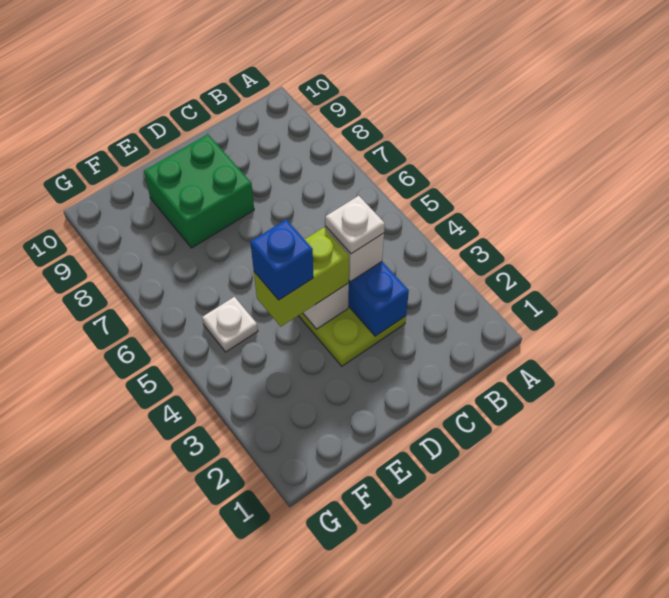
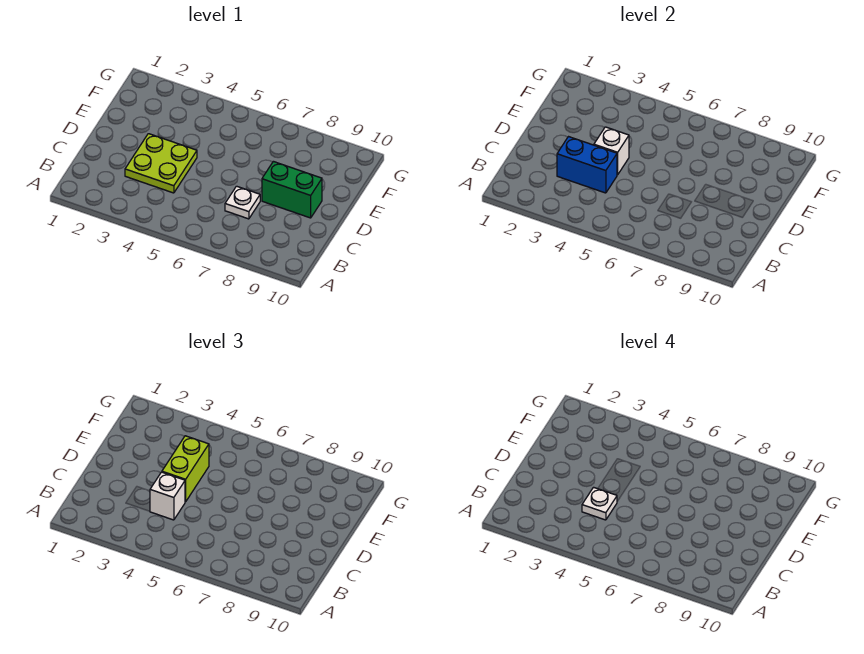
green brick D8:E9 level 1 -> green brick D8:D9 level 1
blue brick E4 level 4 -> none
white plate F5 level 1 -> white plate C7 level 1

